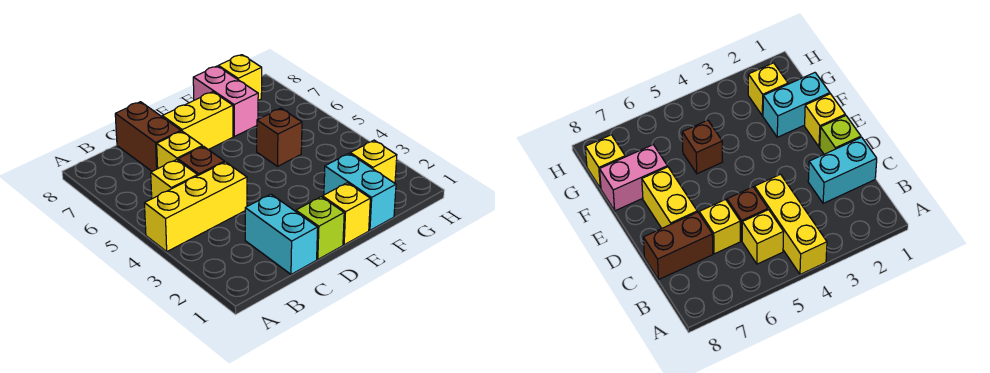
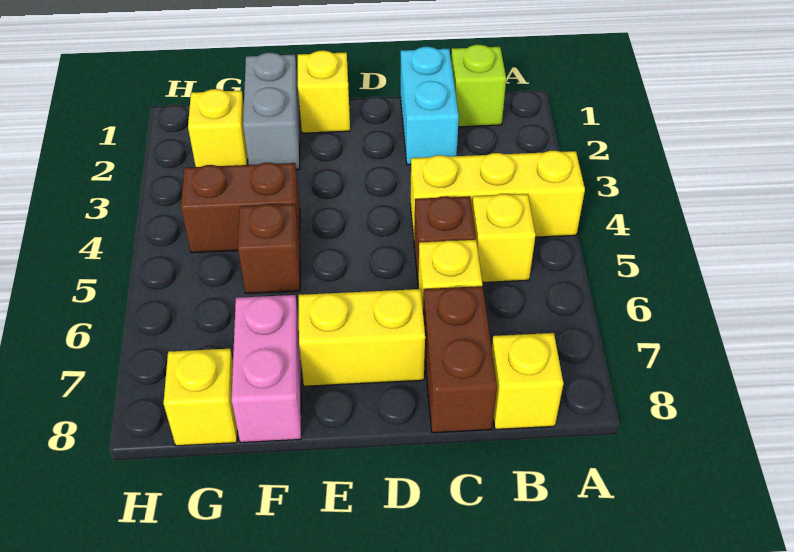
none -> yellow brick B8 level 1
lime brick D1 level 1 -> lime brick B1 level 1
cyan brick F1:F2 level 1 -> grey brick F1:F2 level 1
none -> brown brick F4:G4 level 1

